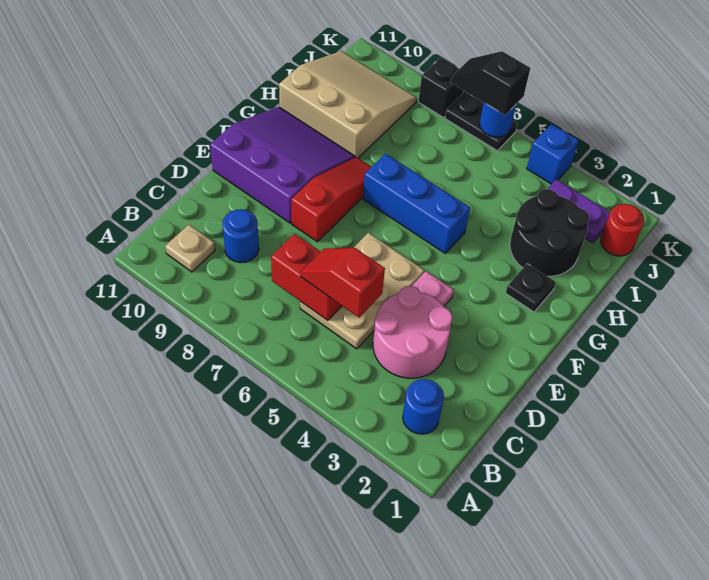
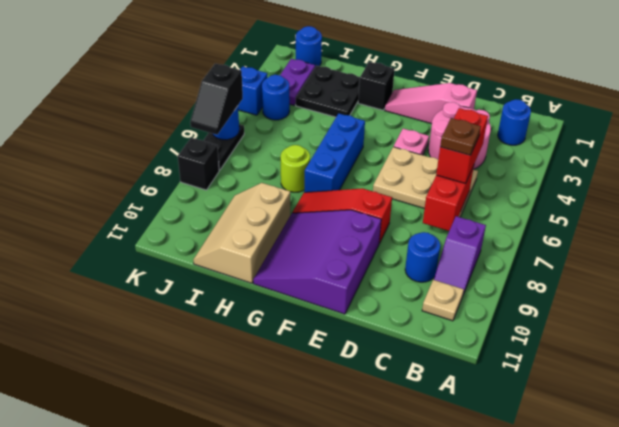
none -> purple slope B8:B9 level 1 top 8
red slope C5:C6 level 3 top 5 -> red brick C5:C6 level 3
none -> brown plate C6 level 4
none -> pink slope D2:F2 level 1 top D
black plate G2 level 1 -> black brick G2 level 1
black round brick H2:I3 level 1 -> black plate H2:I3 level 1
none -> lime round brick H7 level 1
tan slope H9:J11 level 1 top H -> tan slope H9:I11 level 1 top H
red round brick J1 level 1 -> blue round brick J1 level 1
none -> blue round brick J4 level 1

